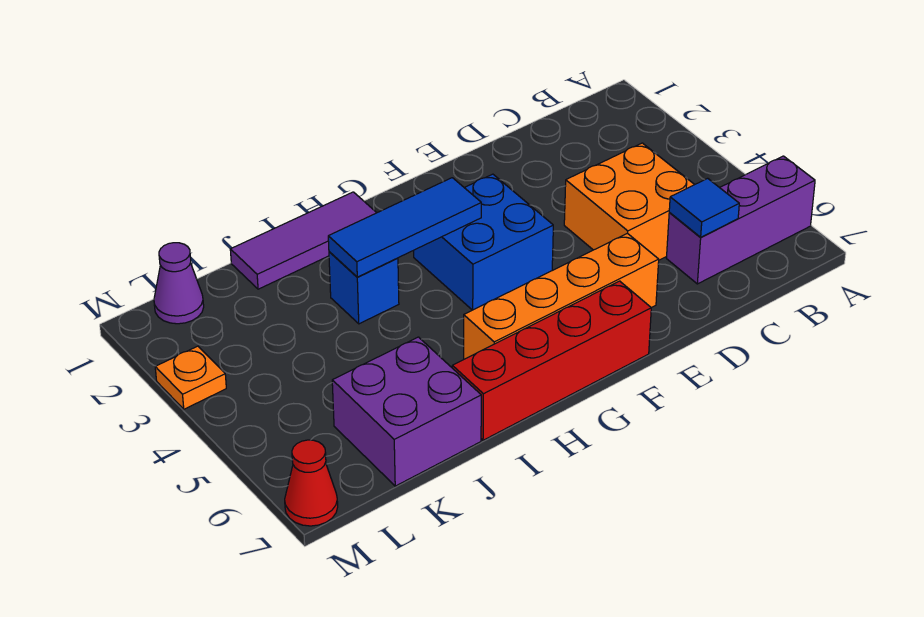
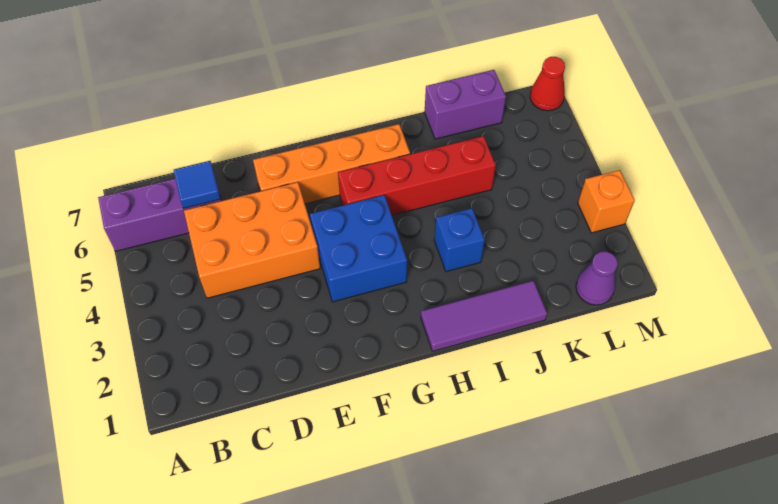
orange brick C4:D5 level 1 -> orange brick C4:E5 level 1
red brick F7:I7 level 1 -> red brick G5:J5 level 1
blue tile G3:I3 level 2 -> none
purple brick J6:K7 level 1 -> purple brick J7:K7 level 1
orange plate M3 level 1 -> orange brick M3 level 1

